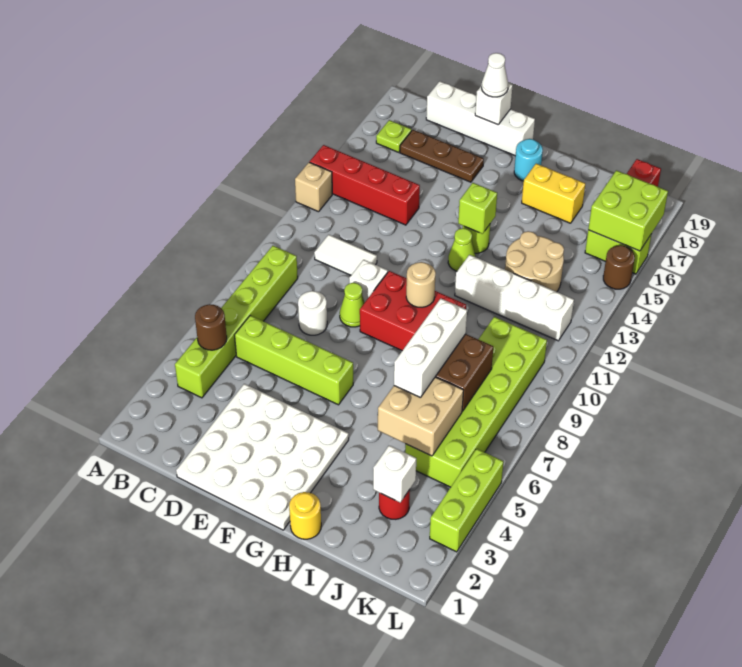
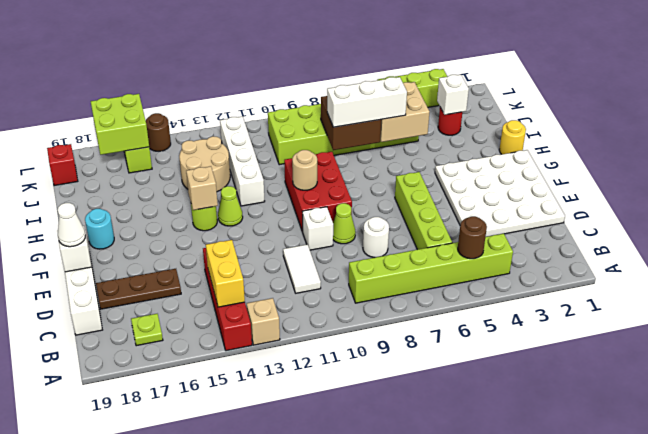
brown plate C17:E17 level 1 -> brown plate D16:D18 level 1
lime brick G14 level 2 -> tan brick G14 level 2
yellow brick H17:I17 level 1 -> yellow brick B14:C14 level 2

